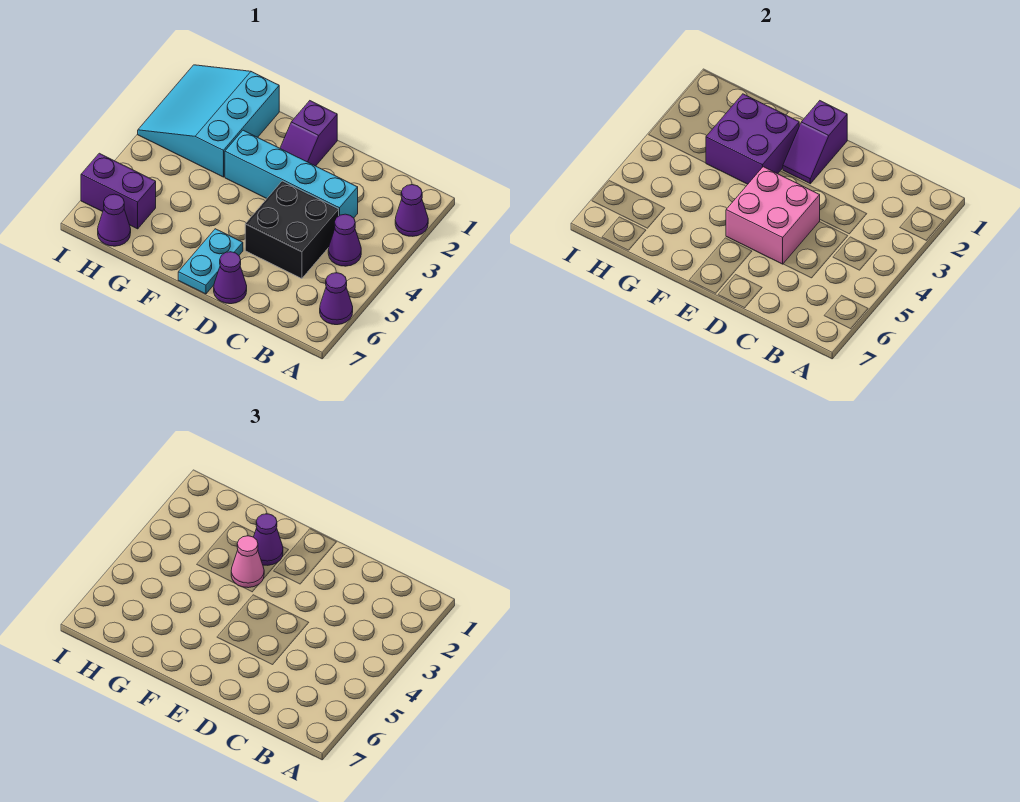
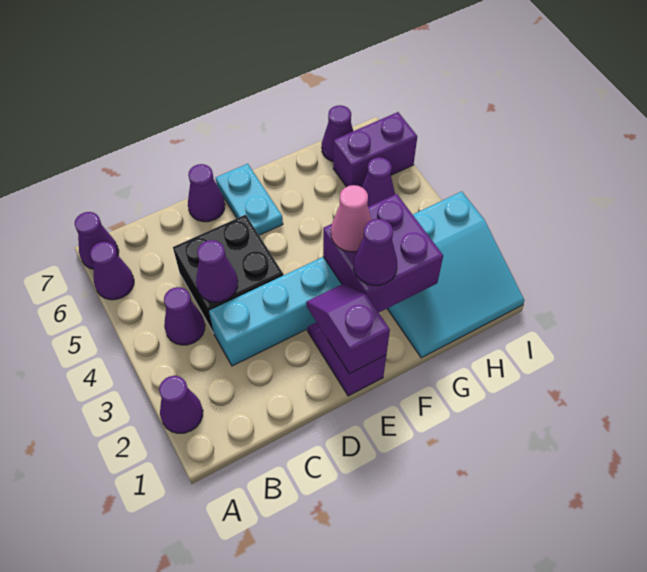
none -> purple cone A7 level 1
none -> purple cone C4 level 2
pink brick D4:E5 level 2 -> none
cyan slope G1:I3 level 1 top G -> cyan slope G1:I3 level 1 top 3
none -> purple cone H5 level 1

